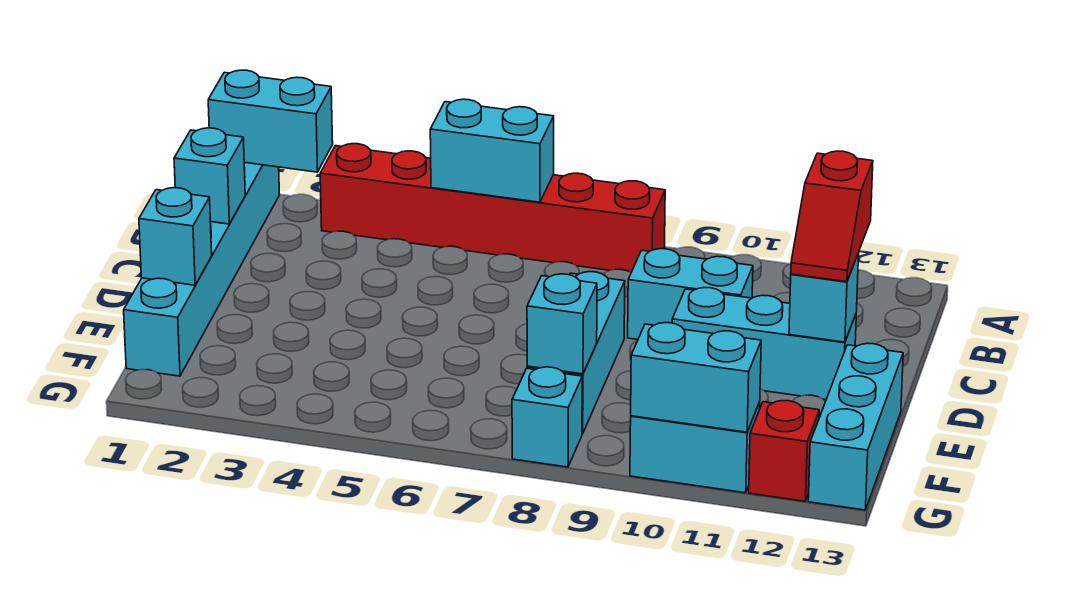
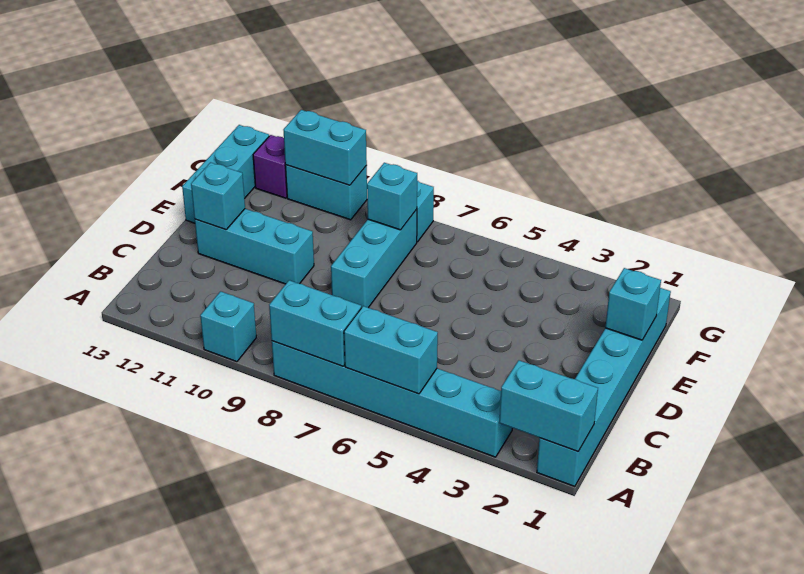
red brick A3:A8 level 1 -> cyan brick A3:A8 level 1
cyan brick C1 level 2 -> cyan brick A10 level 1
cyan brick C9:C10 level 1 -> cyan brick A7:A8 level 2
red slope C12:D12 level 3 top C -> none
red brick G12 level 1 -> purple brick G12 level 1

